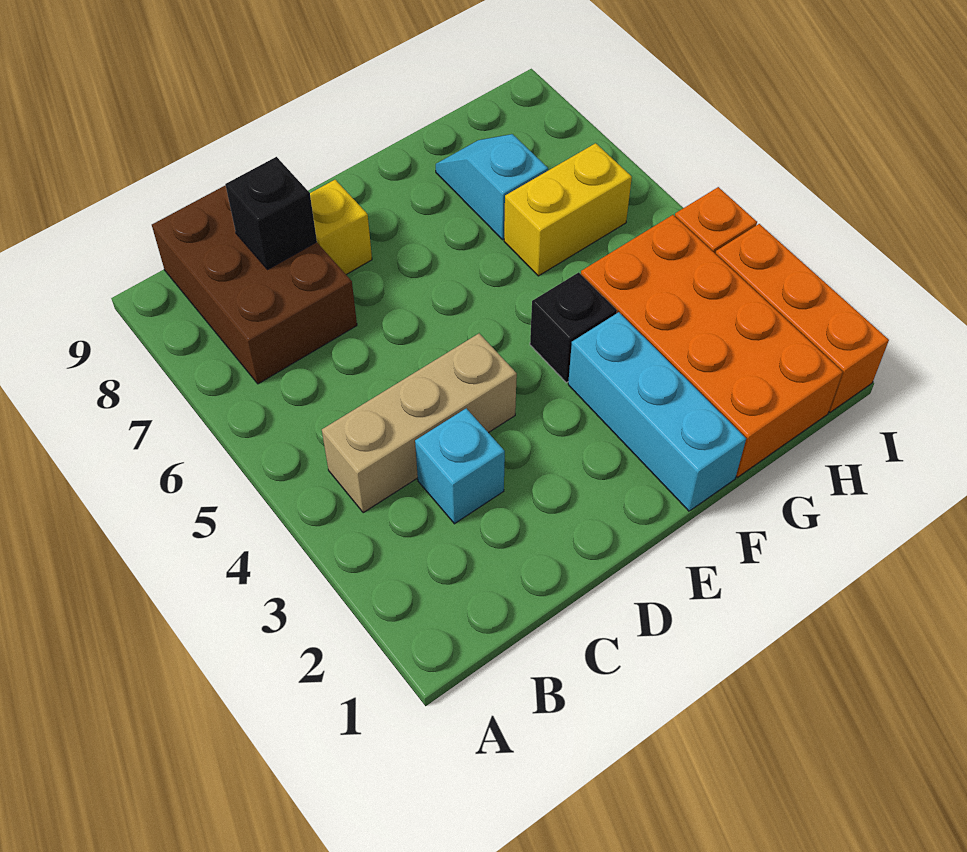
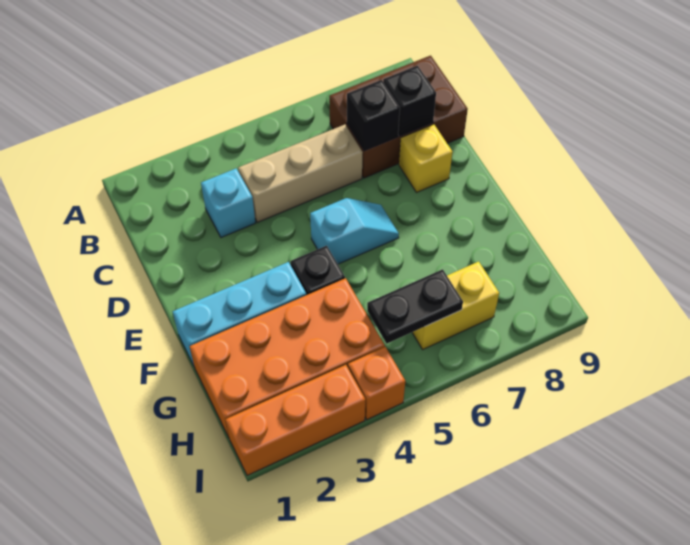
tan brick B4:D4 level 1 -> tan brick C4:C6 level 1
none -> black brick C7 level 2
yellow brick G6:H6 level 1 -> yellow brick H6:H7 level 1
cyan slope G7:G8 level 1 top 7 -> cyan slope E5:E6 level 1 top 5
none -> black plate H5:H6 level 2

